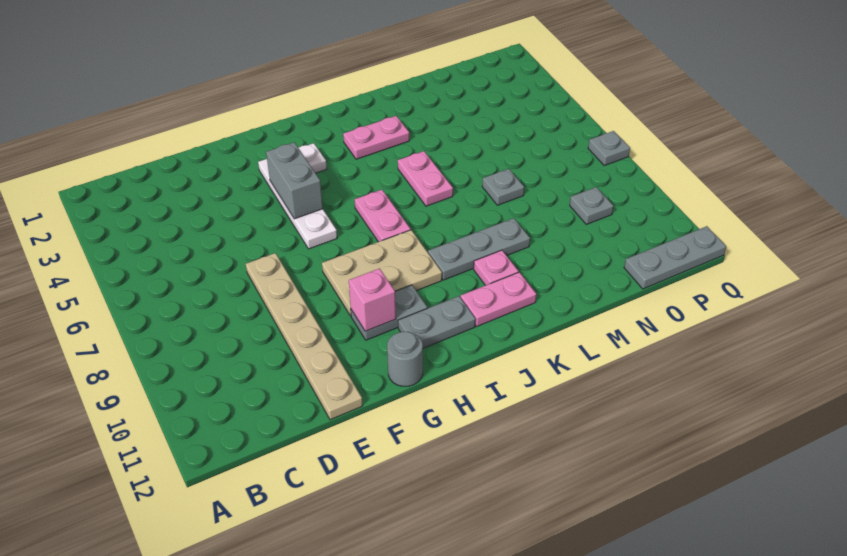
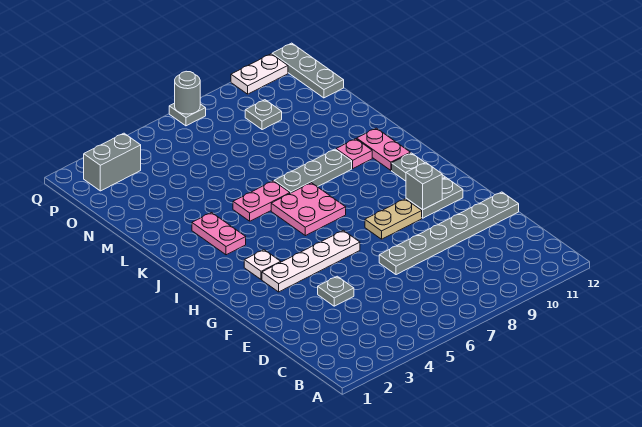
tan plate E7:E12 level 1 -> grey plate E7:E12 level 1
grey brick G4:G5 level 2 -> grey brick P2:P3 level 1
tan plate G8:I9 level 1 -> tan plate G8:G9 level 1
grey plate G10:H10 level 1 -> grey plate G10:G11 level 1
pink brick G10 level 2 -> grey brick G10 level 2
grey round brick G12 level 1 -> grey round brick Q7 level 2
pink plate I6:I7 level 1 -> pink plate I6:J7 level 1
grey plate J9:L9 level 1 -> grey plate K7:K9 level 1
grey plate M7 level 1 -> grey plate E4 level 1
none -> white plate Q10:Q11 level 1

